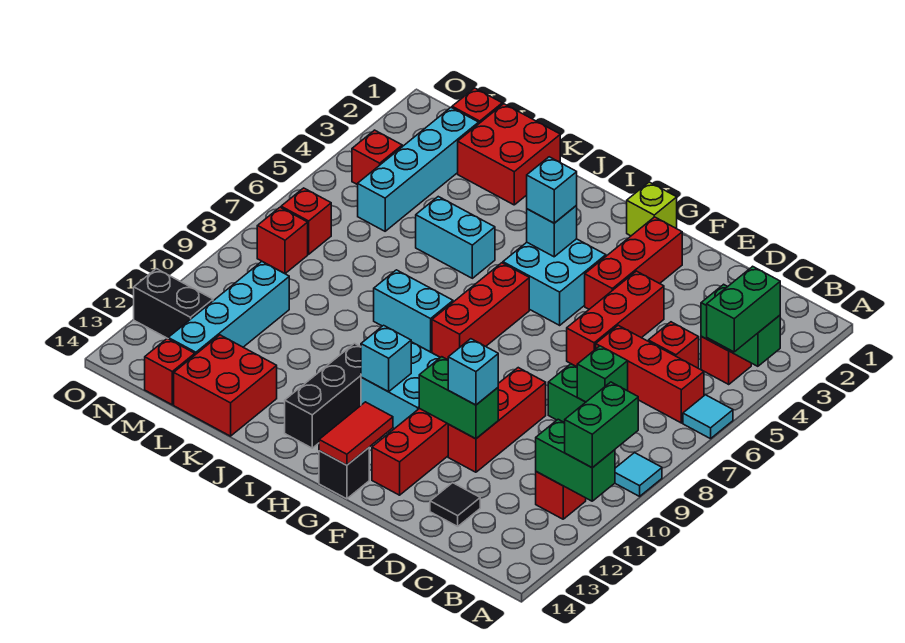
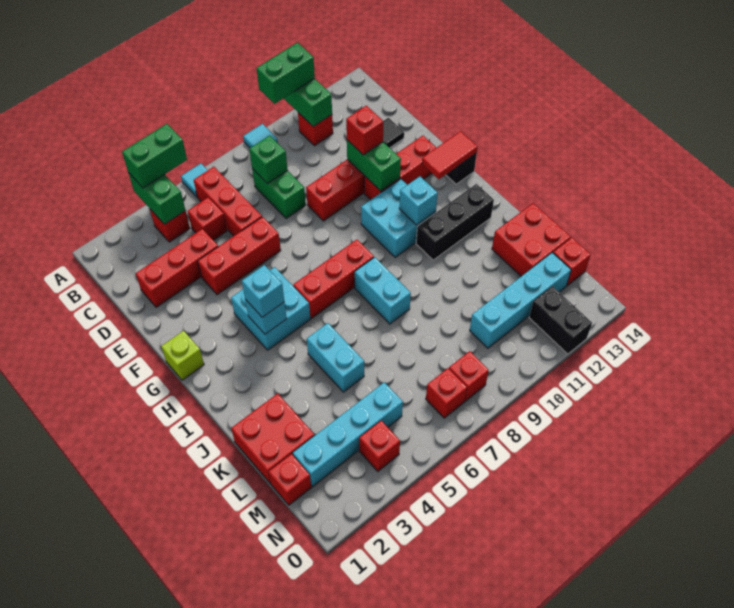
cyan brick E11 level 3 -> red brick E11 level 3
red brick F2:F4 level 1 -> red brick D2:D4 level 1

